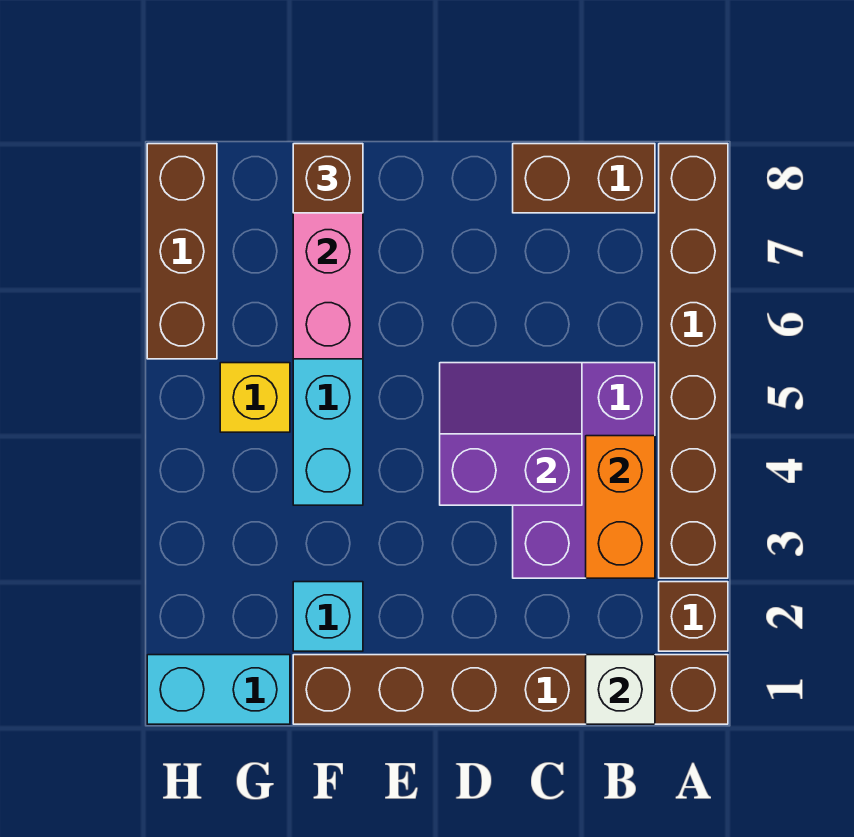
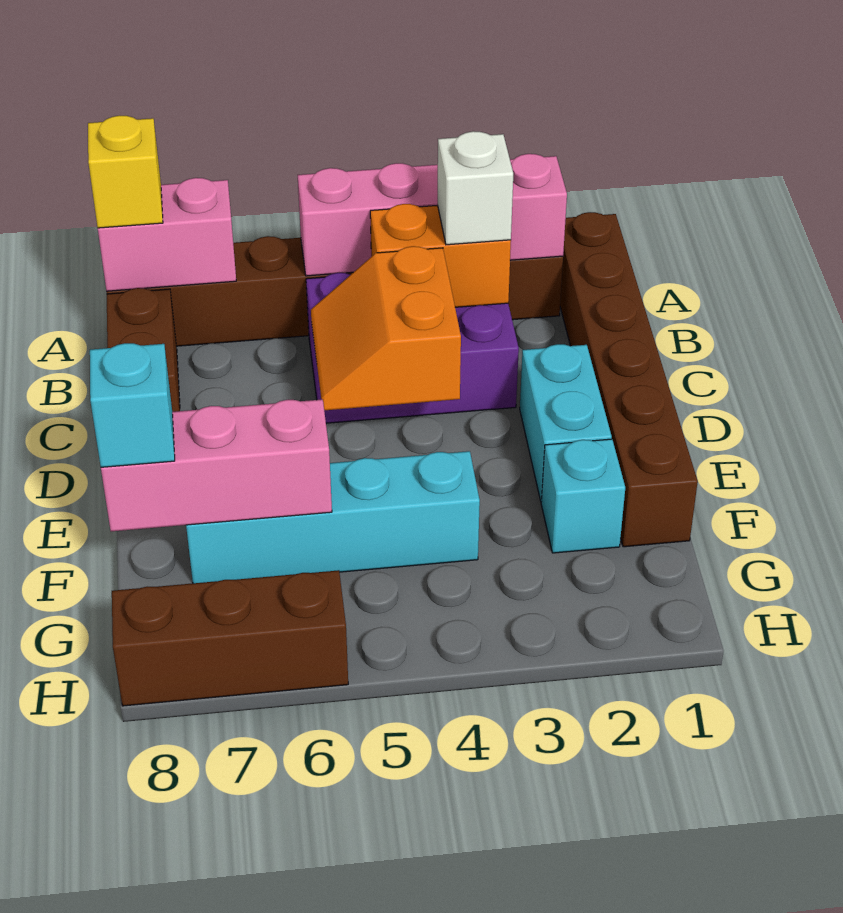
none -> pink brick A2:A5 level 2
none -> pink brick A7:A8 level 2
white brick B1 level 2 -> white brick B3 level 3
purple slope C4:D5 level 2 top 4 -> orange slope C4:D5 level 2 top 4
brown brick F8 level 3 -> cyan brick F8 level 3
cyan brick G1:H1 level 1 -> cyan brick D2:E2 level 1
yellow brick G5 level 1 -> yellow brick A8 level 3

